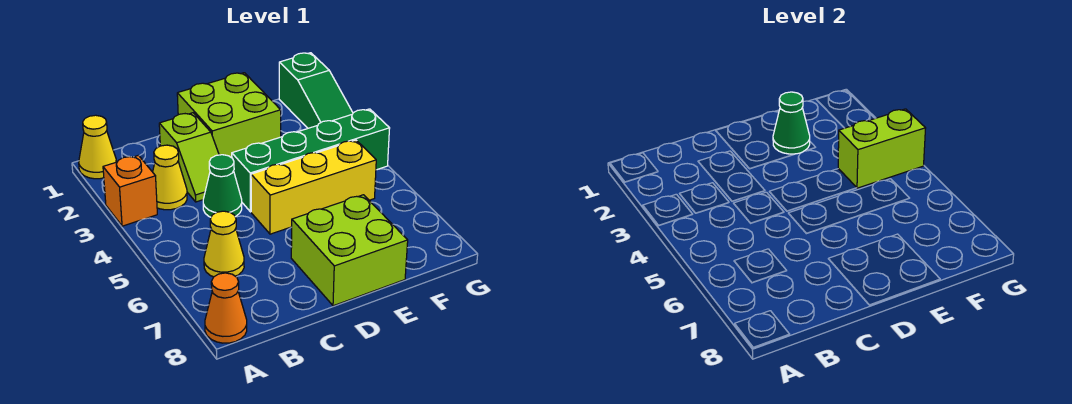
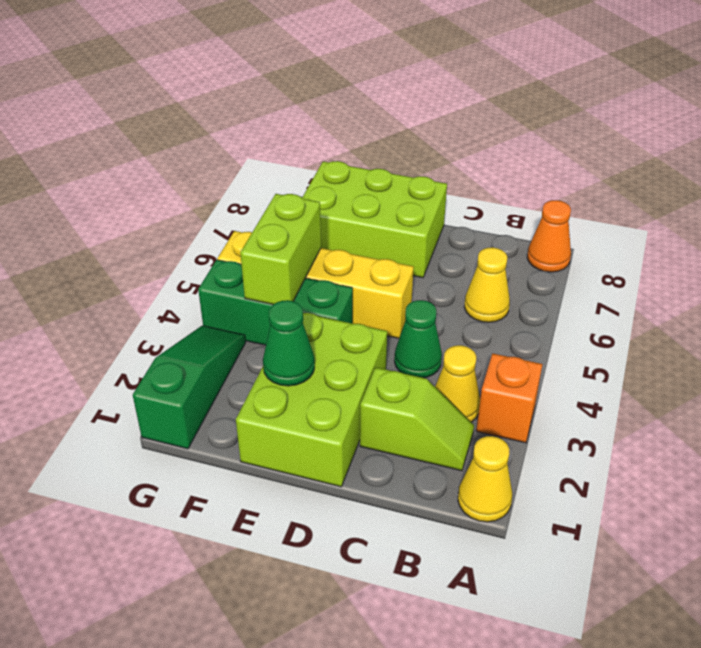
lime slope C2:C3 level 1 top 2 -> lime slope B2:C2 level 1 top C
lime brick D1:E2 level 1 -> lime brick D1:E3 level 1
green brick D4:G4 level 1 -> green brick E4:G4 level 1
yellow brick D5:F5 level 1 -> yellow brick D5:G5 level 1
lime brick D7:E8 level 1 -> lime brick D7:F8 level 1
lime brick F4:G4 level 2 -> lime brick F4:F5 level 2

